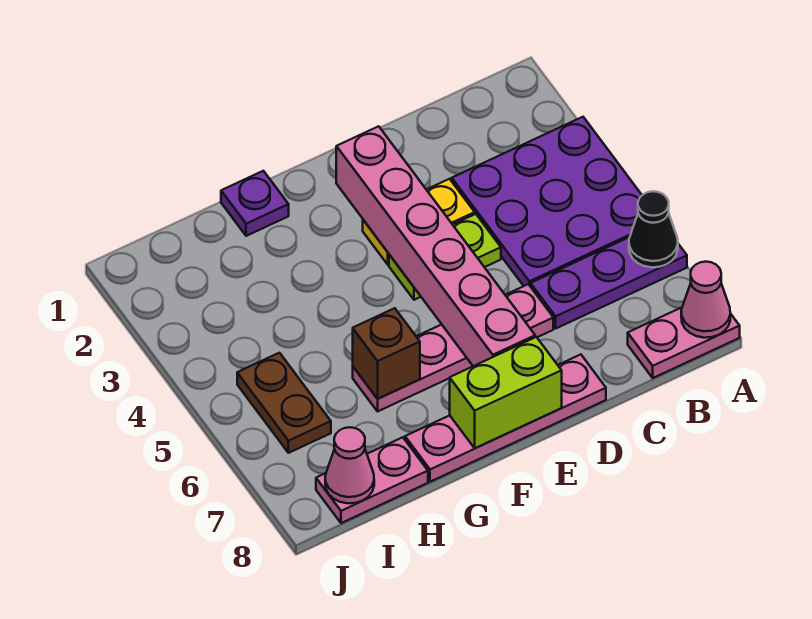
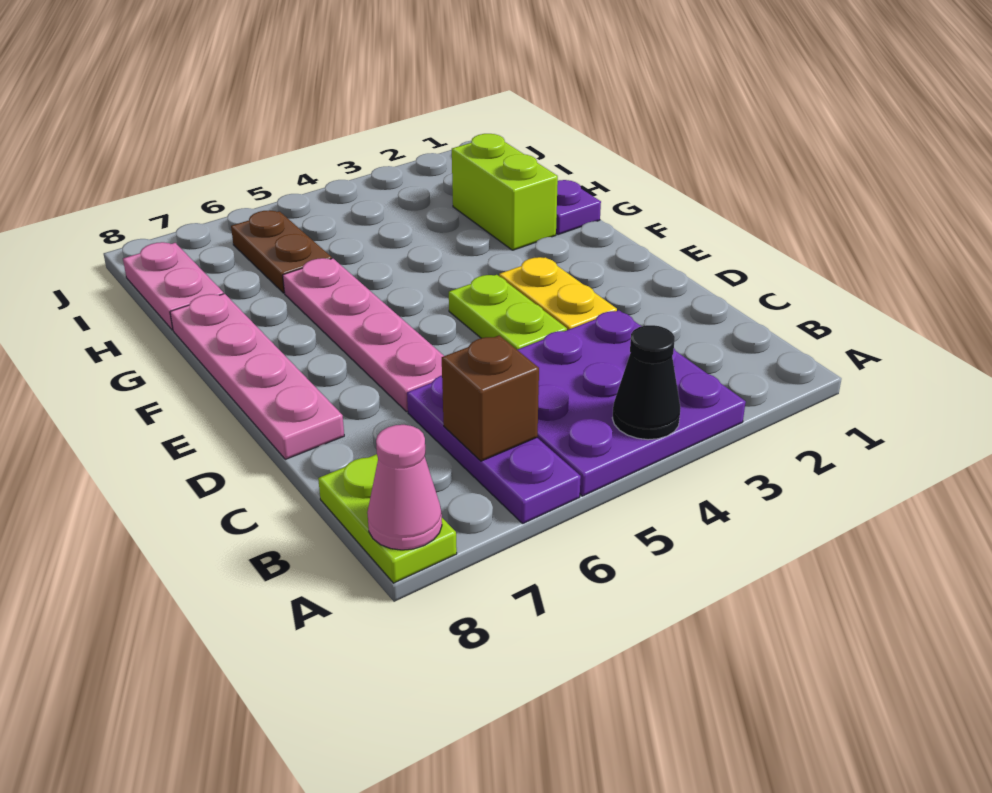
black cone A6 level 2 -> black cone A4 level 2
pink plate A8:B8 level 1 -> lime plate A8:B8 level 1
pink brick E2:E7 level 2 -> none
lime brick E8:F8 level 2 -> lime brick G2:H2 level 1
brown brick G6 level 2 -> brown brick B6 level 2
brown plate I5:I6 level 1 -> brown plate H6:I6 level 1
pink cone I8 level 2 -> none

